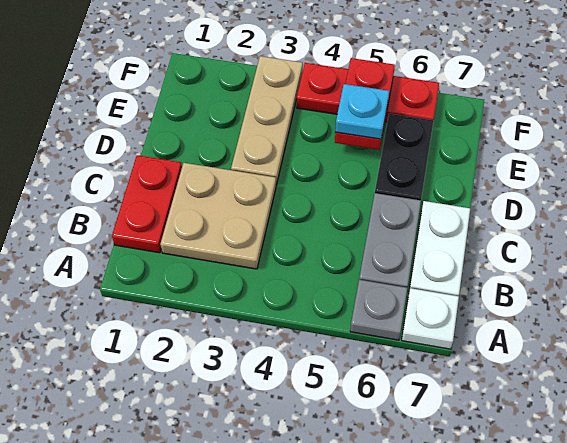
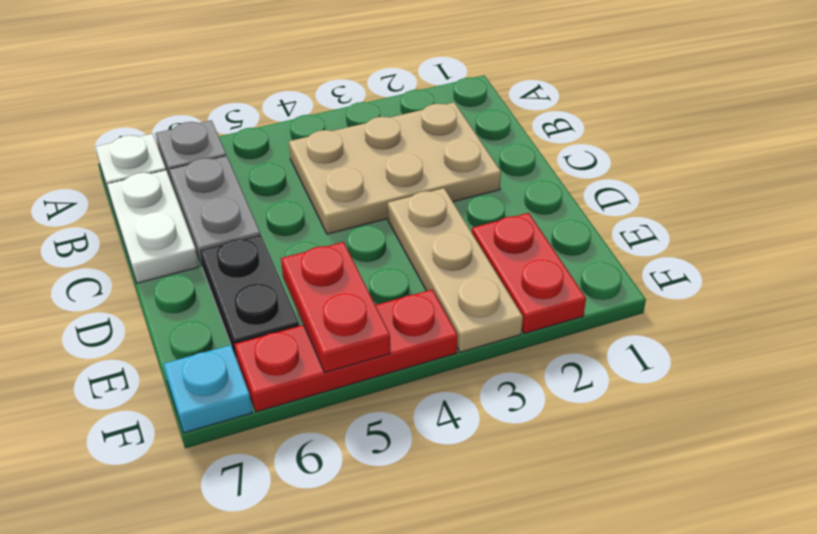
red plate B1:C1 level 1 -> red plate E2:F2 level 1
tan plate B2:C3 level 1 -> tan plate B2:C4 level 1
cyan plate E5 level 3 -> cyan plate F7 level 1

